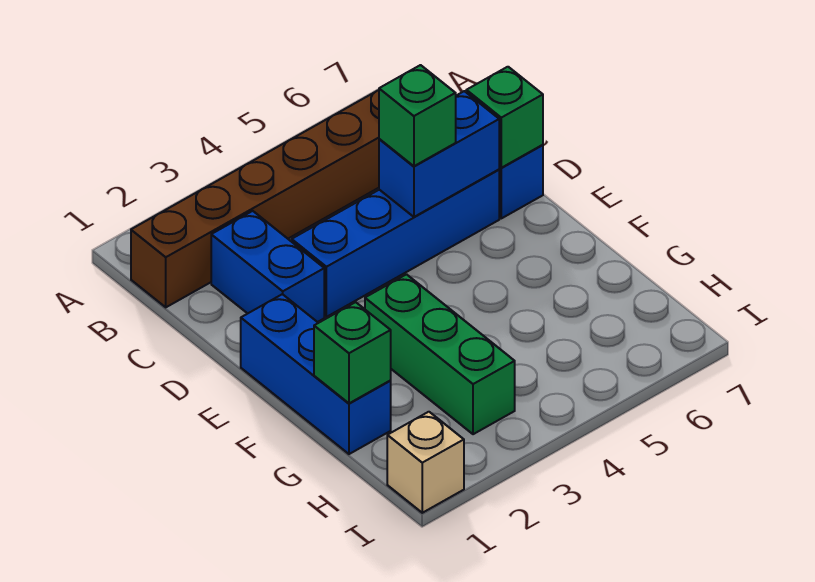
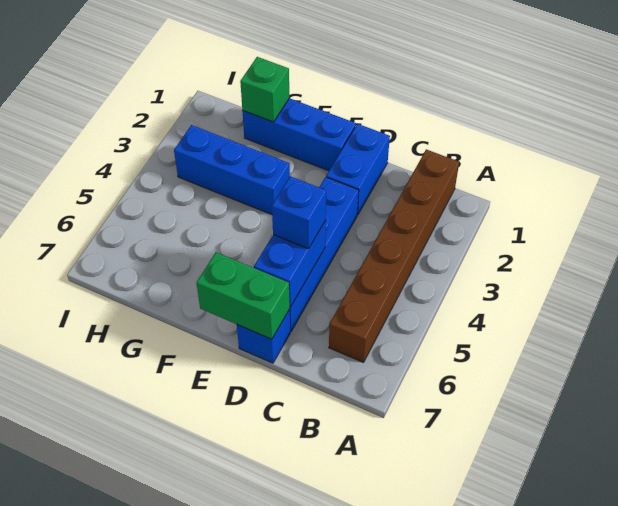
blue brick C2:D2 level 1 -> blue brick D1:D2 level 1
green brick D5 level 3 -> blue brick D5 level 3
green brick D7 level 2 -> green brick D7:E7 level 2
green brick F3:H3 level 1 -> blue brick F3:H3 level 1
tan brick I1 level 1 -> none

